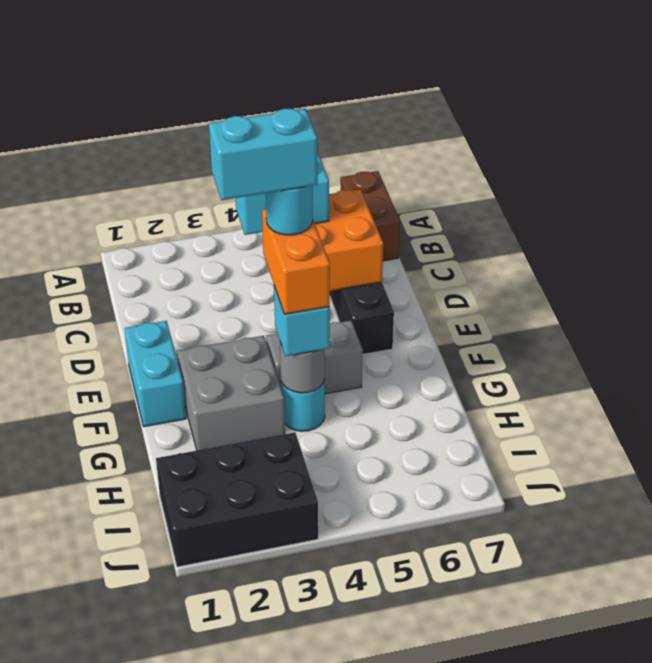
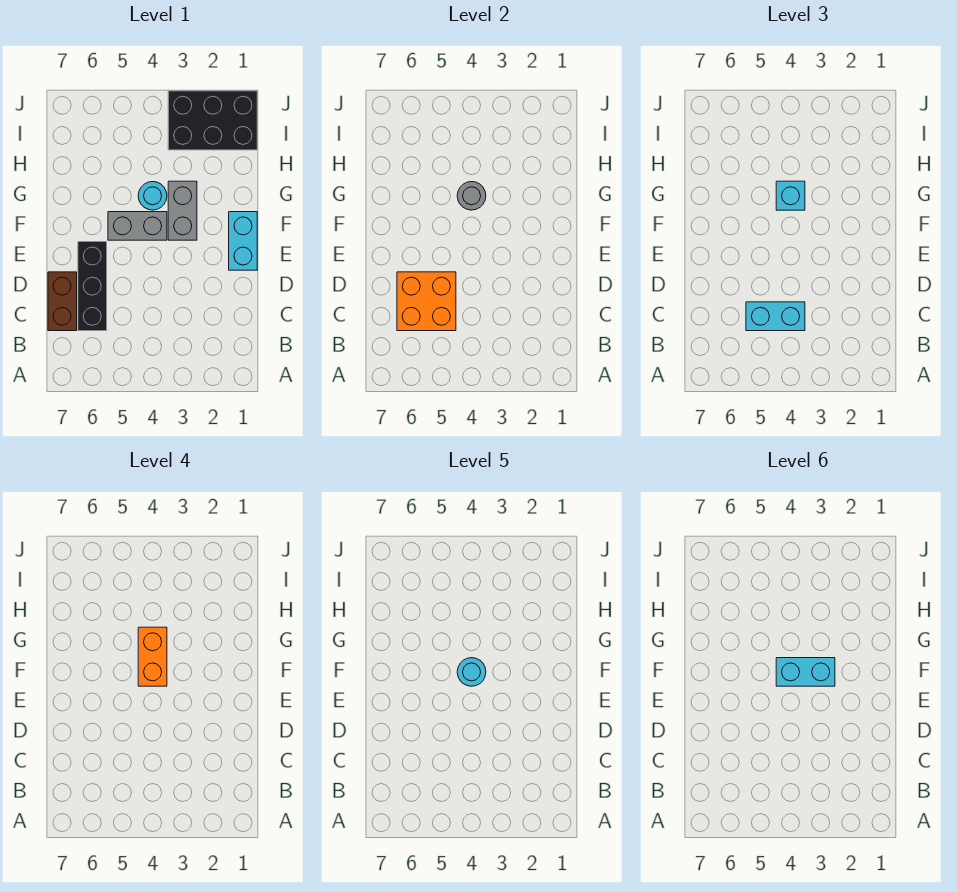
brown brick A7:B7 level 1 -> brown brick C7:D7 level 1
grey brick F2:G3 level 1 -> grey brick F3:G3 level 1

